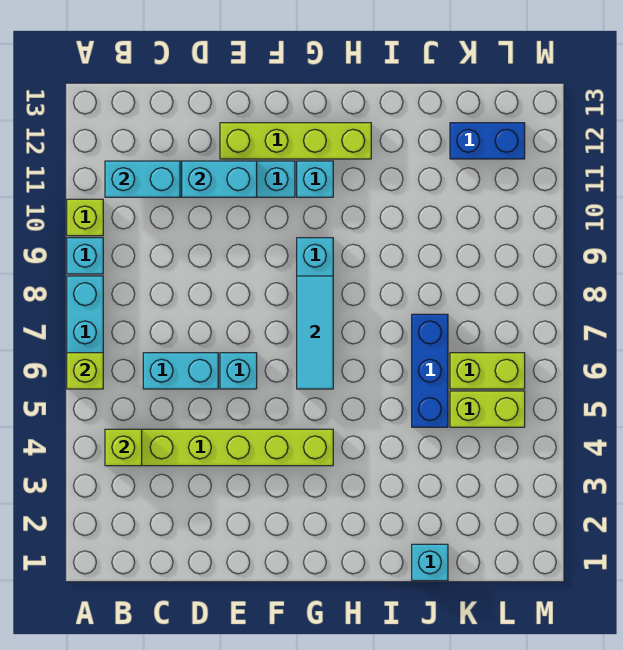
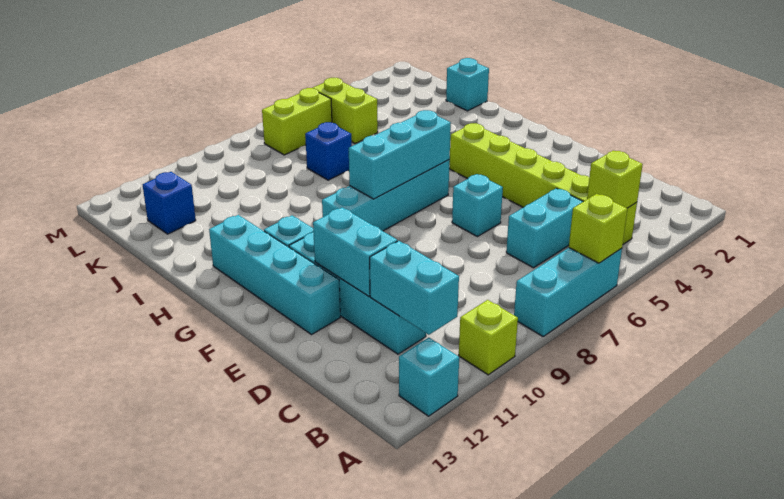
cyan brick A9 level 1 -> cyan brick A12 level 1
cyan brick C6:D6 level 1 -> cyan brick C5:C6 level 1
lime brick E12:H12 level 1 -> cyan brick E12:H12 level 1
cyan tile G6:G8 level 2 -> cyan brick G6:G8 level 2
blue brick J5:J7 level 1 -> blue brick J7 level 1
lime brick K6:L6 level 1 -> lime brick L6:L7 level 1
blue brick K12:L12 level 1 -> blue brick K12 level 1

